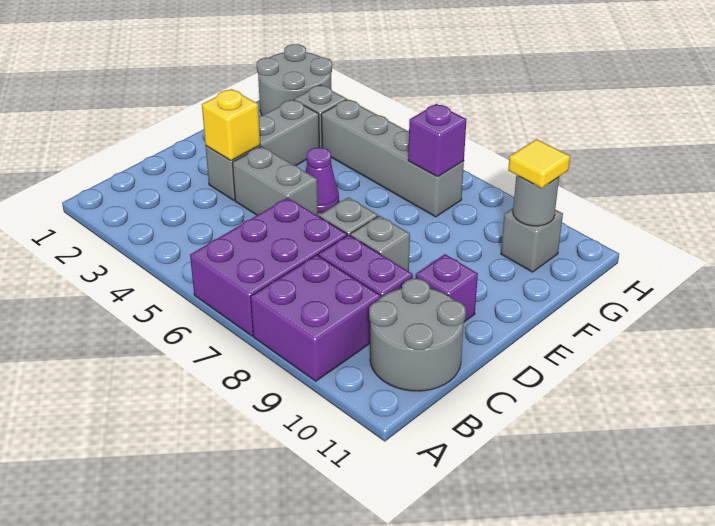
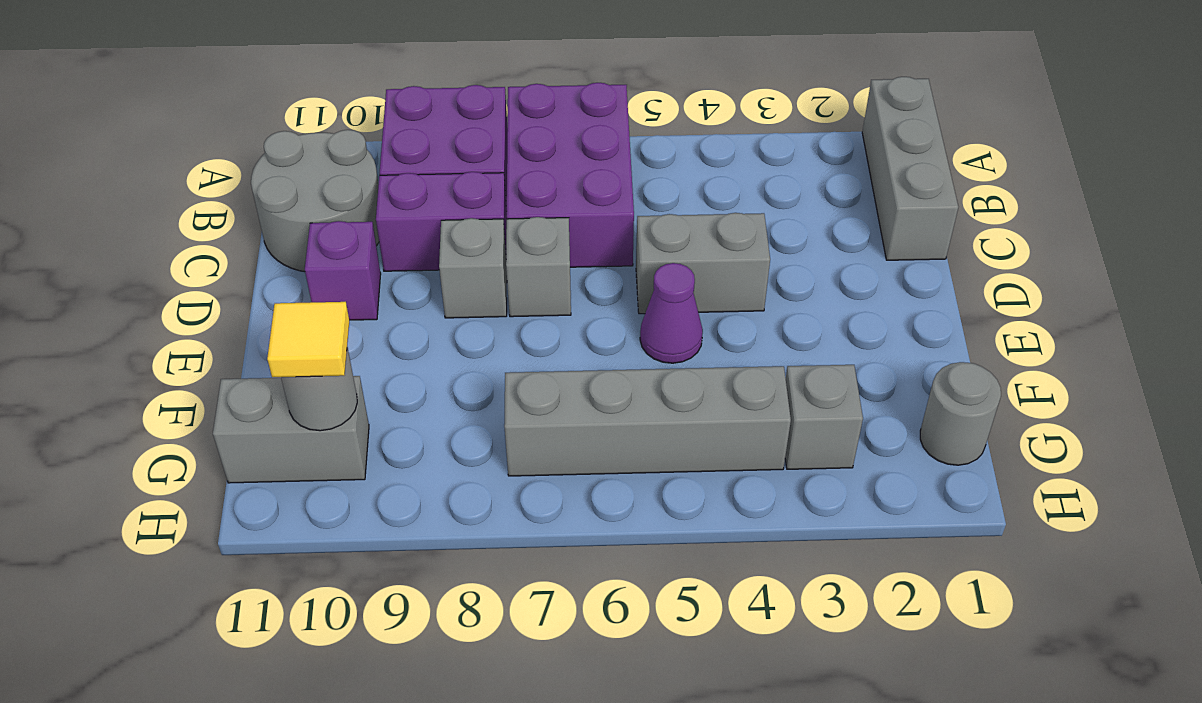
grey brick D3:F3 level 1 -> grey brick A1:C1 level 1
yellow brick D3 level 2 -> none
grey round brick G1:H2 level 1 -> grey round brick G1 level 1
purple brick G7 level 2 -> none
grey brick G10 level 1 -> grey brick G10:G11 level 1

